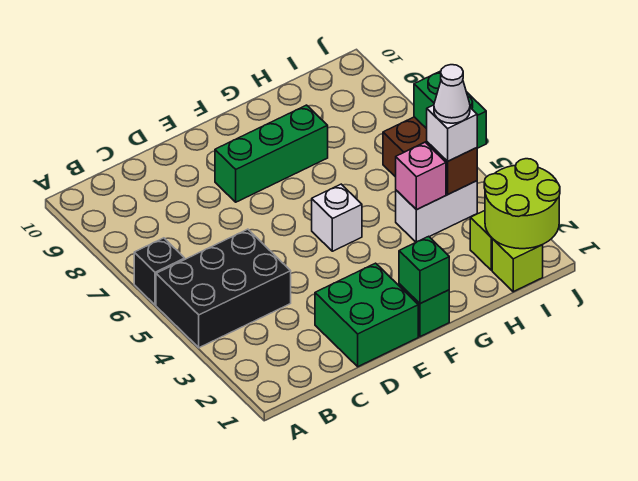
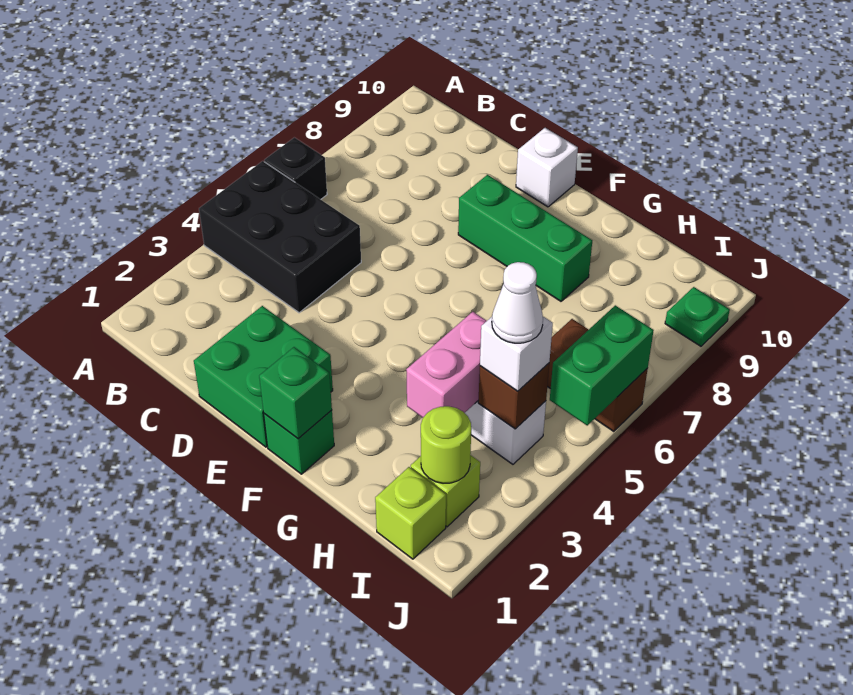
white brick F5 level 1 -> white brick E10 level 1
pink brick H4 level 2 -> pink brick H3:H4 level 2
lime round brick I1:J2 level 2 -> lime round brick I2 level 2
none -> green plate J9 level 1

